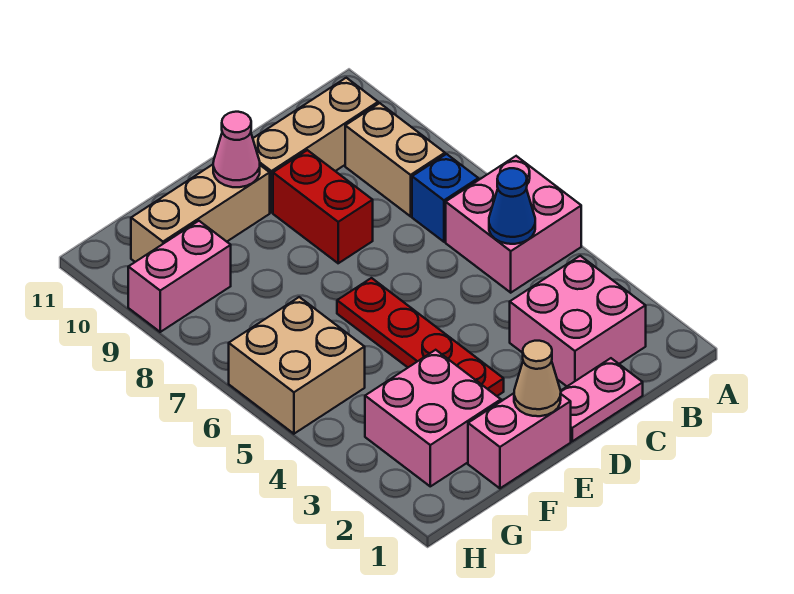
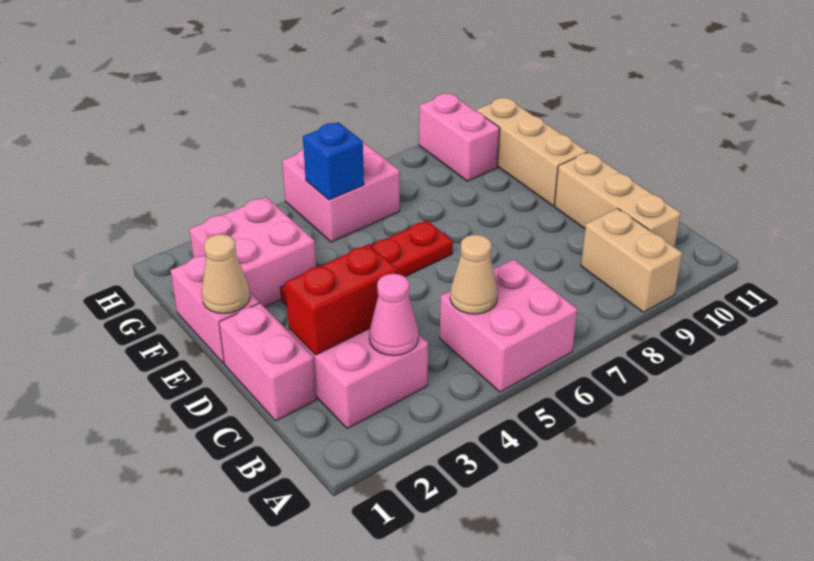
blue cone B5 level 2 -> tan cone B5 level 2
blue brick B7 level 1 -> blue brick G5 level 2
tan brick B8:B9 level 1 -> tan brick A9:B9 level 1
pink plate C1:D1 level 1 -> pink brick C1:D1 level 1
red brick D8:D9 level 1 -> red brick C2:C3 level 2
pink cone E10 level 2 -> pink cone B3 level 2
tan brick G5:H6 level 1 -> pink brick G5:H6 level 1

